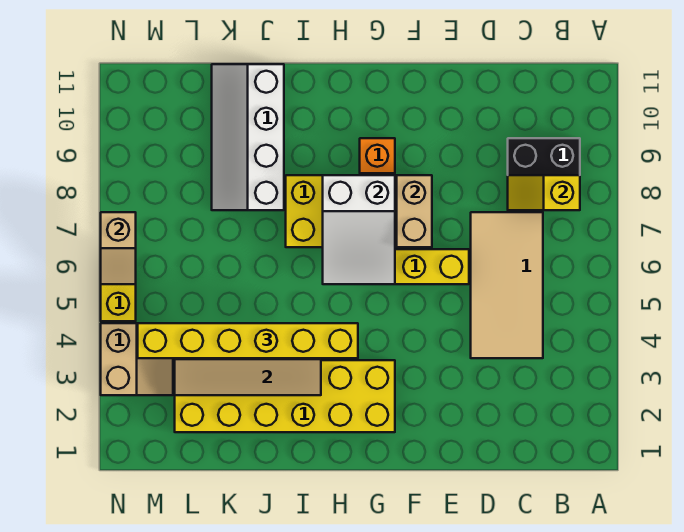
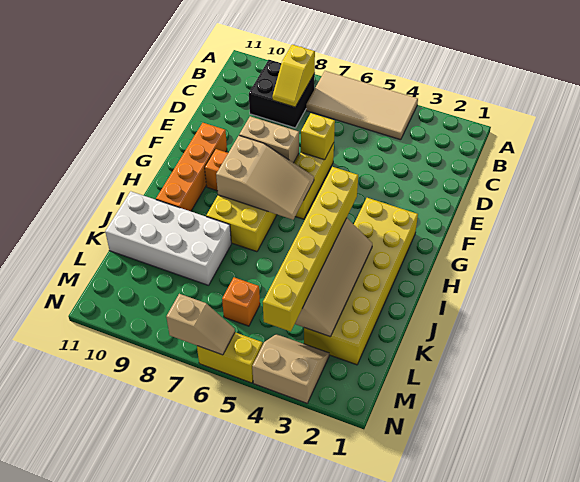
tan tile C4:D7 level 1 -> tan tile A4:B7 level 1
none -> yellow brick E6 level 2
none -> orange brick F10:I10 level 1
white slope G6:H8 level 2 top 8 -> tan slope G6:H8 level 2 top 8
white slope J8:K11 level 1 top J -> white brick J8:K11 level 1
none -> orange brick L6 level 1

